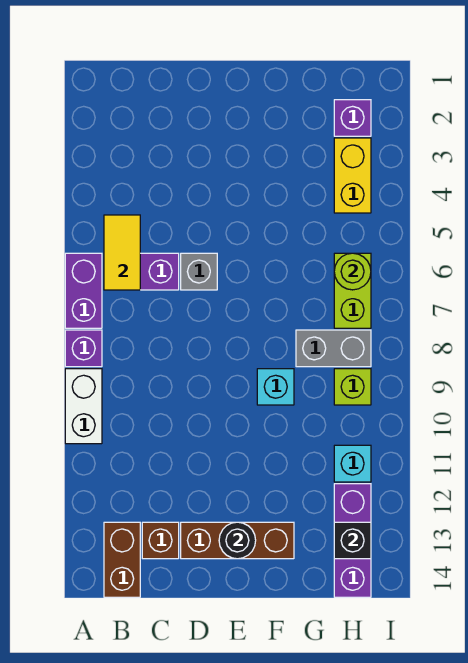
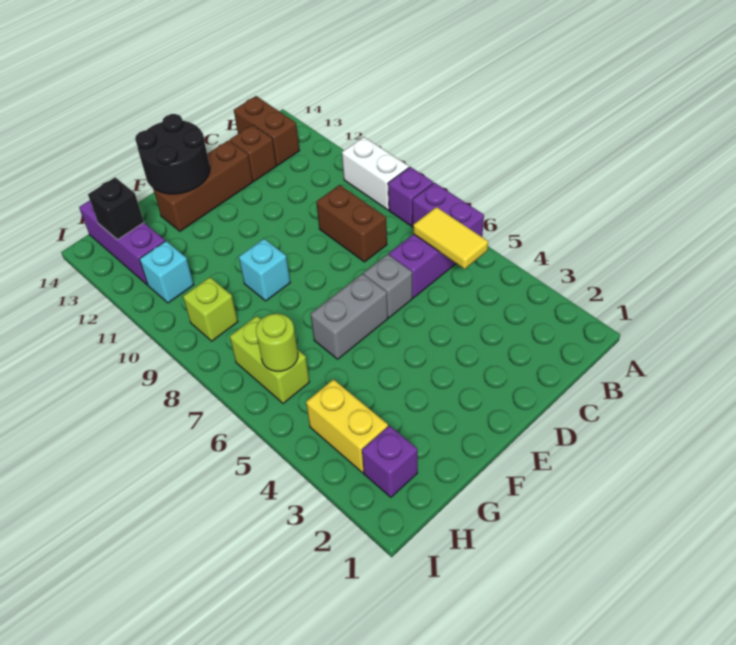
none -> brown brick C8:C9 level 1
black round brick E13 level 2 -> black round brick E13:F14 level 2
grey brick G8:H8 level 1 -> grey brick E6:F6 level 1

